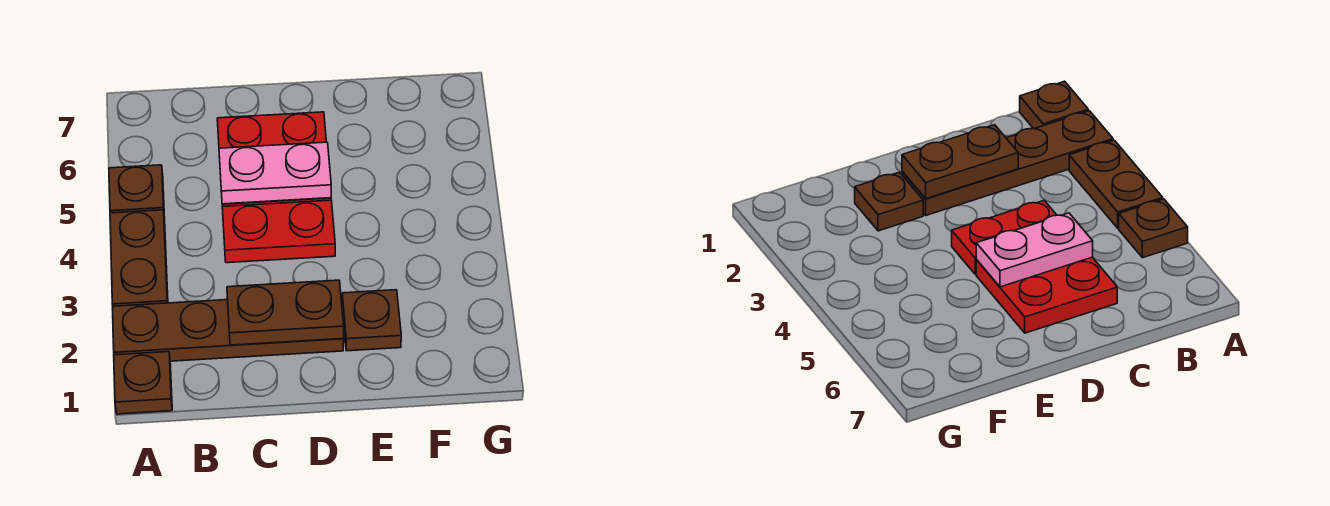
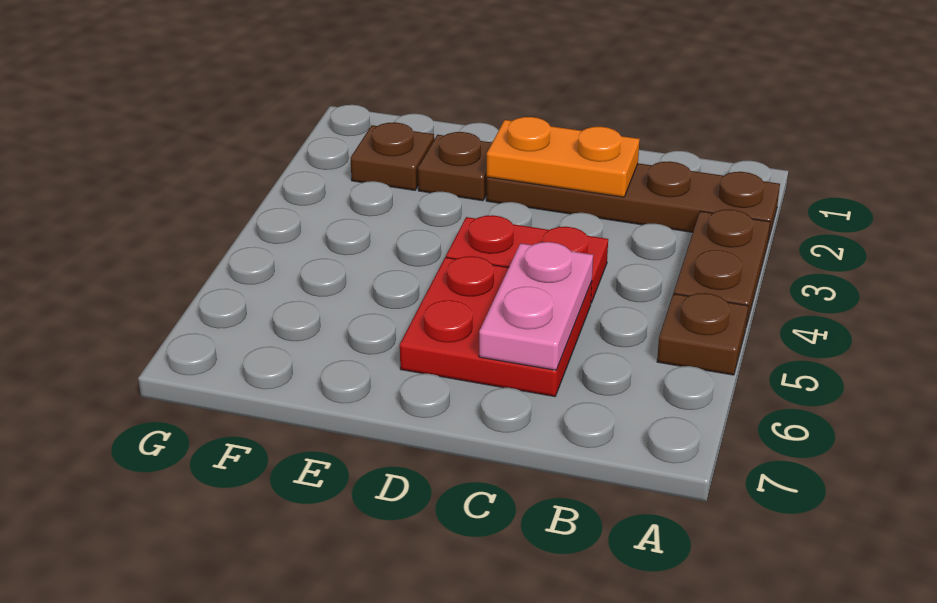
brown plate A1 level 1 -> brown plate F2 level 1
brown plate C2:D2 level 2 -> orange plate C2:D2 level 2
pink plate C5:D5 level 2 -> pink plate C5:C6 level 2

